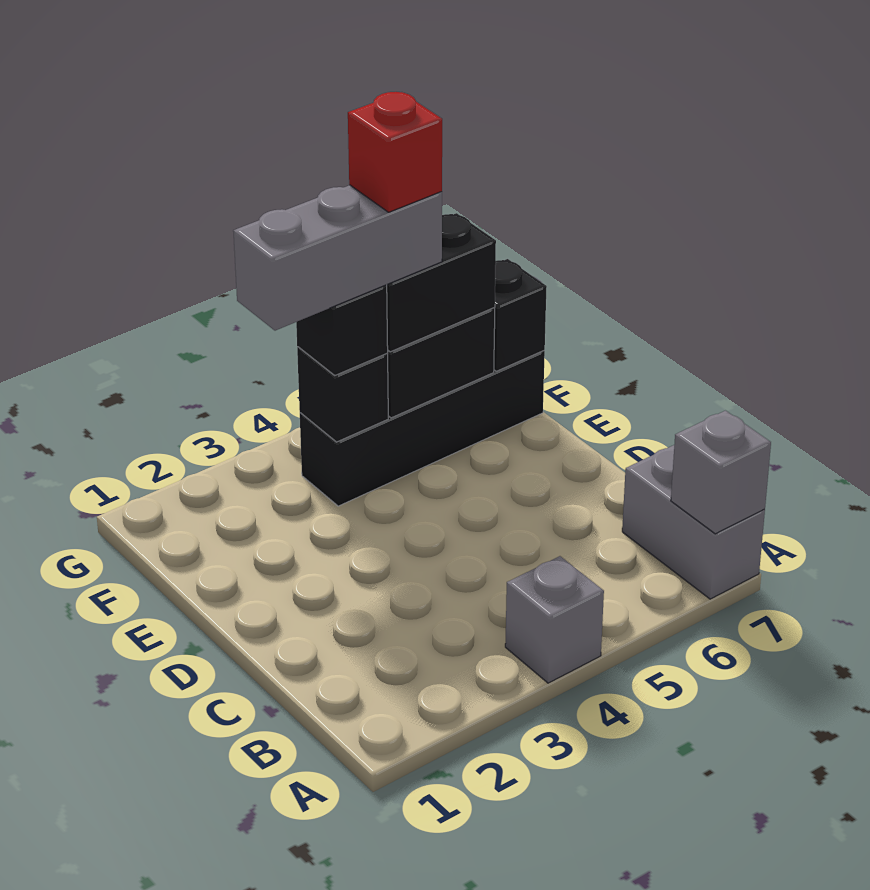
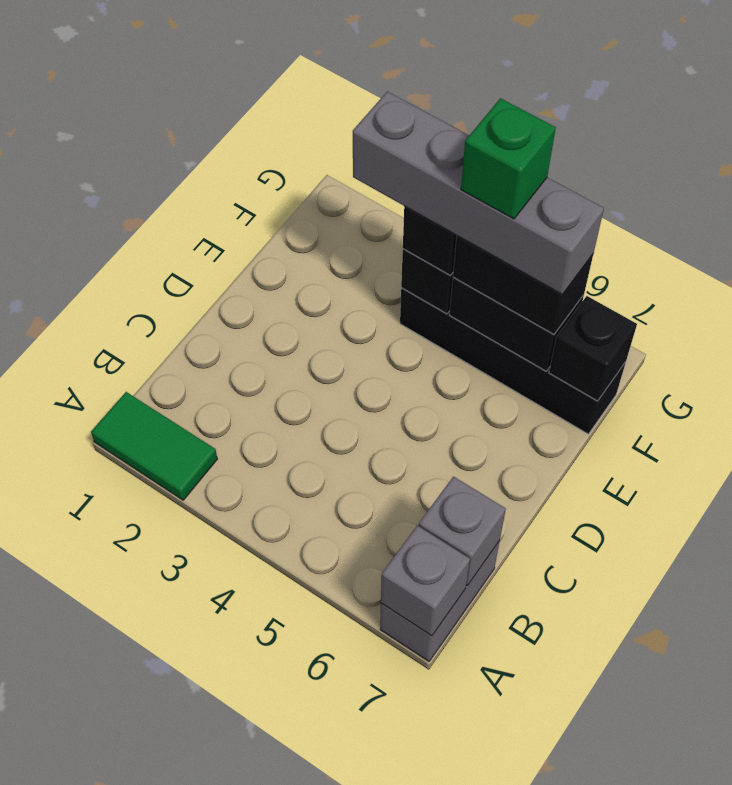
none -> green tile A1:A2 level 1
grey brick A4 level 1 -> grey brick B7 level 2
grey brick F3:F5 level 4 -> grey brick F3:F6 level 4
red brick F5 level 5 -> green brick F5 level 5

